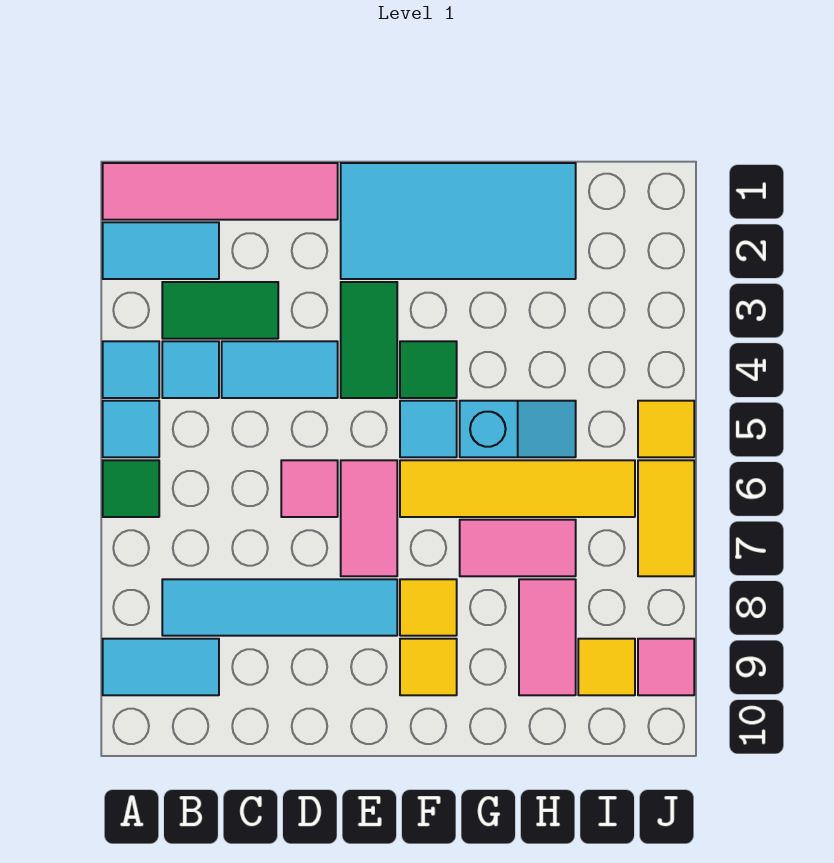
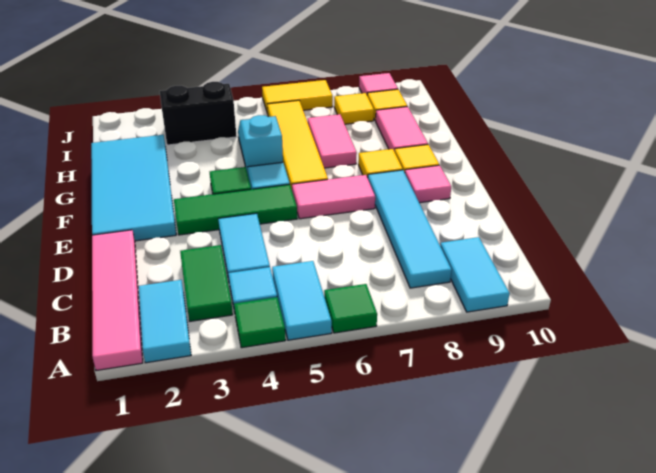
cyan tile A4 level 1 -> green tile A4 level 1
cyan tile A5 level 1 -> cyan tile A5:B5 level 1
pink tile D6 level 1 -> pink tile E9 level 1
green tile E3:E4 level 1 -> green tile E3:E5 level 1
pink tile H8:H9 level 1 -> pink tile G9:H9 level 1
none -> black brick I3:I4 level 1
yellow tile J5 level 1 -> yellow tile I8 level 1

